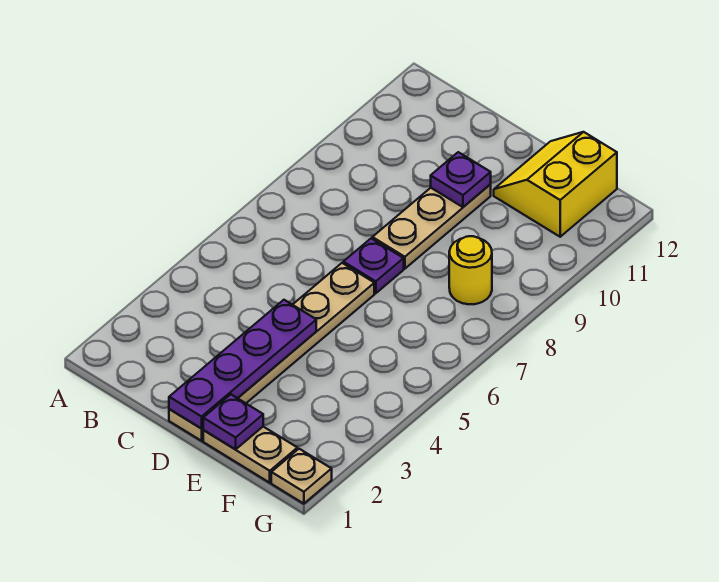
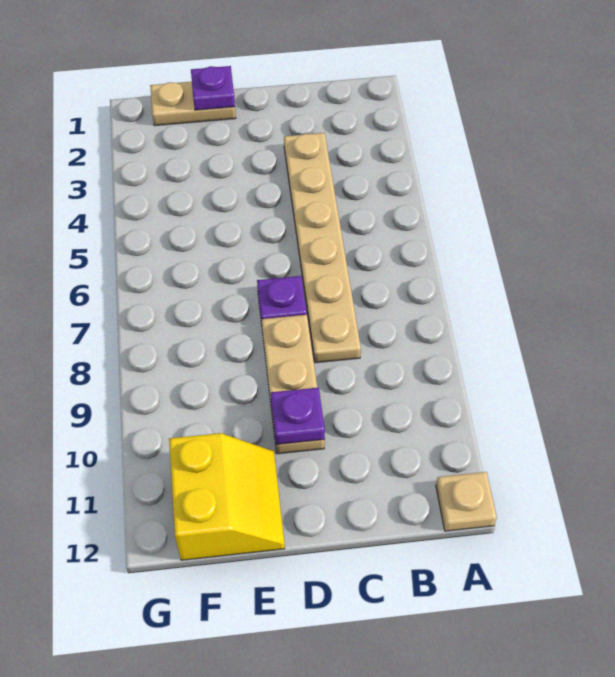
tan plate D1:D6 level 1 -> tan plate C3:C8 level 1
purple plate D1:D4 level 2 -> none
yellow round brick F8 level 1 -> none
tan plate G1 level 1 -> tan plate A12 level 1

